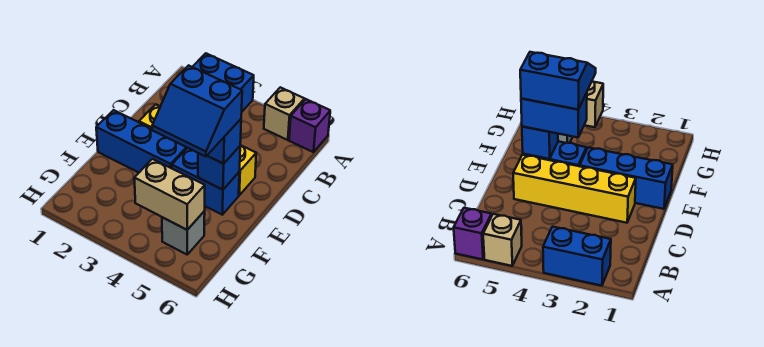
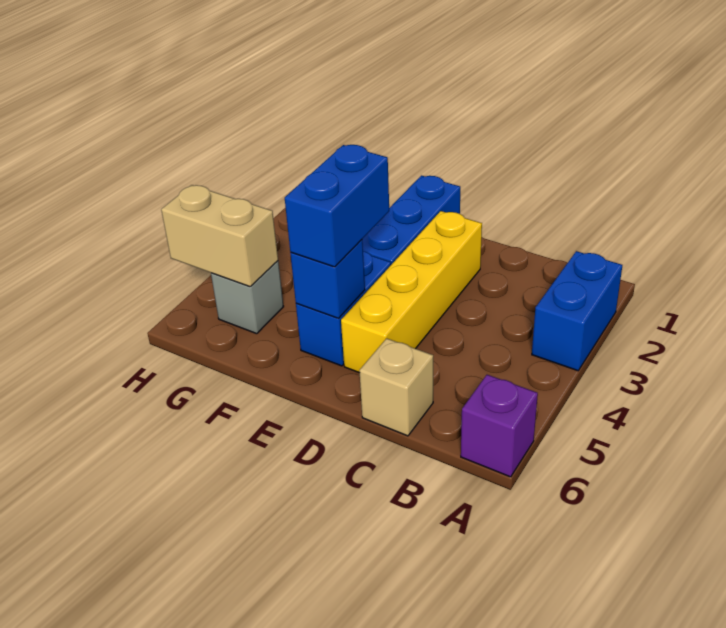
tan brick A5 level 1 -> tan brick C6 level 1
blue slope E4:F5 level 4 top E -> none
tan brick G4:G5 level 2 -> tan brick G5:H5 level 2

